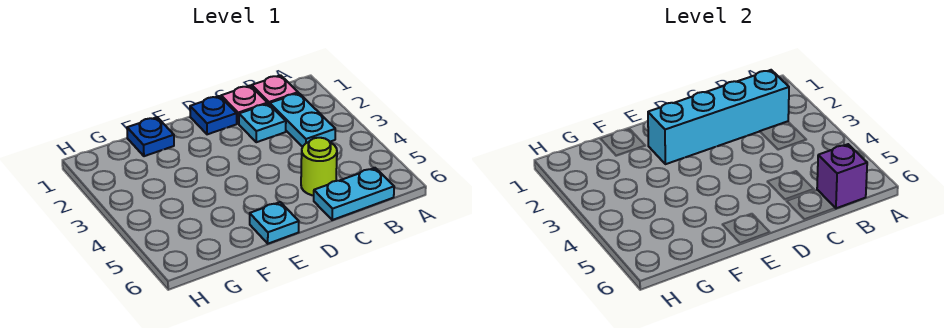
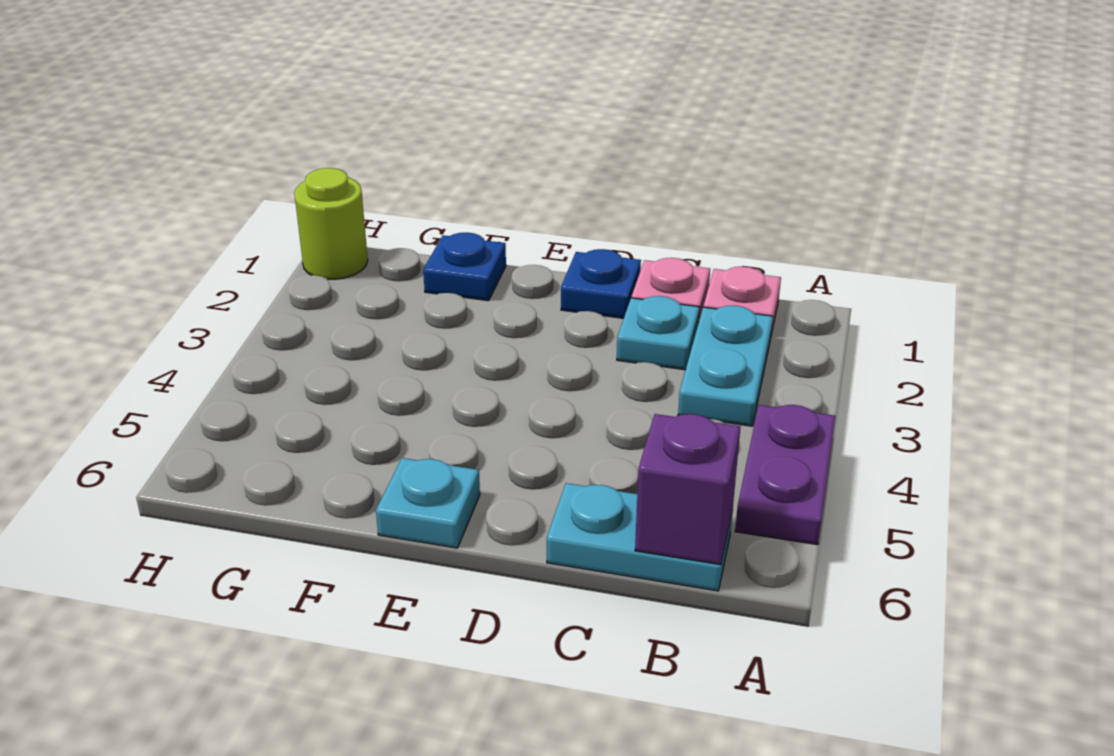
none -> purple plate A4:A5 level 1
cyan brick B2:E2 level 2 -> none
lime round brick C5 level 1 -> lime round brick H1 level 1

